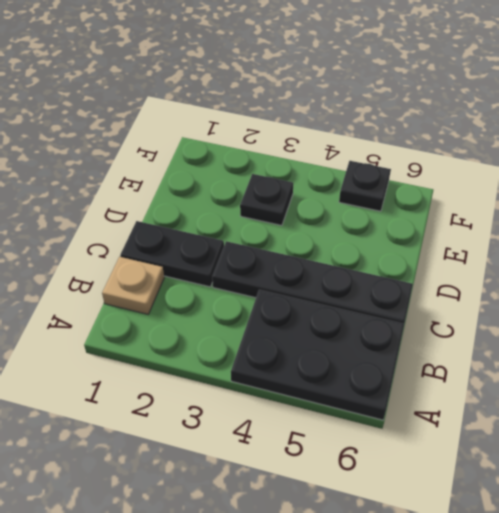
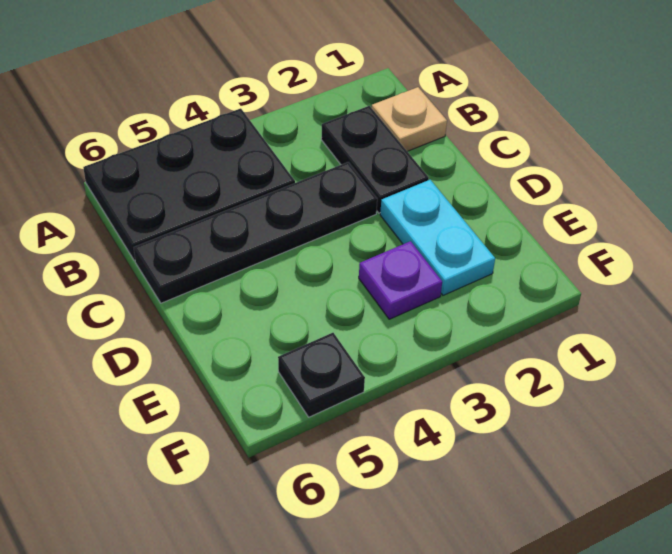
black plate C1:C2 level 1 -> black plate B2:C2 level 1
none -> cyan plate D2:E2 level 1
black plate E3 level 1 -> purple plate E3 level 1

